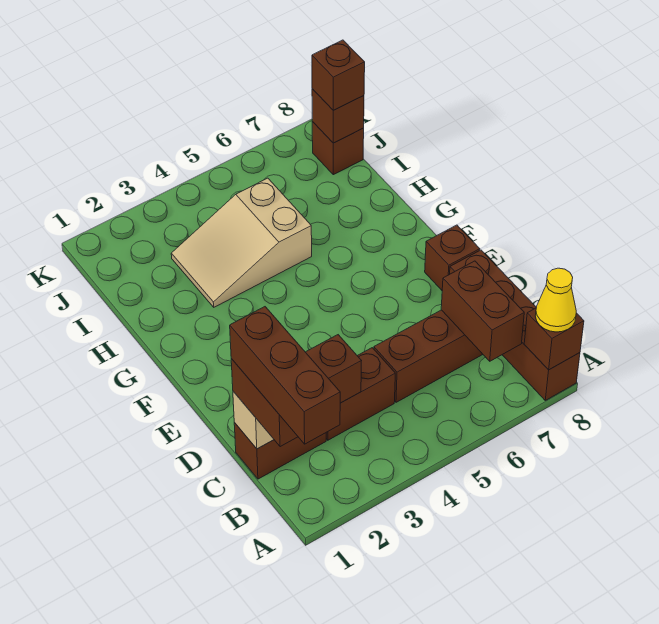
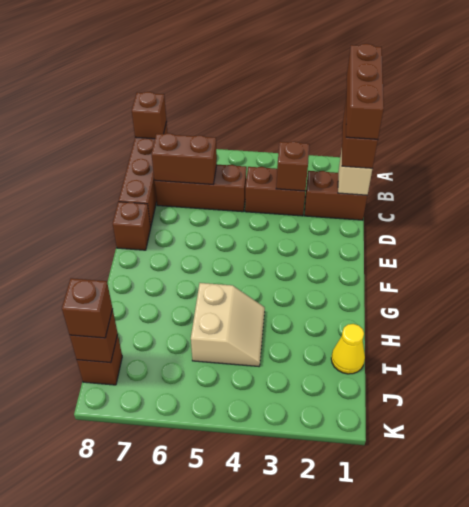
yellow cone A8 level 3 -> yellow cone I1 level 1
brown brick B7:C7 level 2 -> brown brick C6:C7 level 2
tan slope H3:I5 level 1 top 5 -> tan slope H4:I5 level 1 top 5

